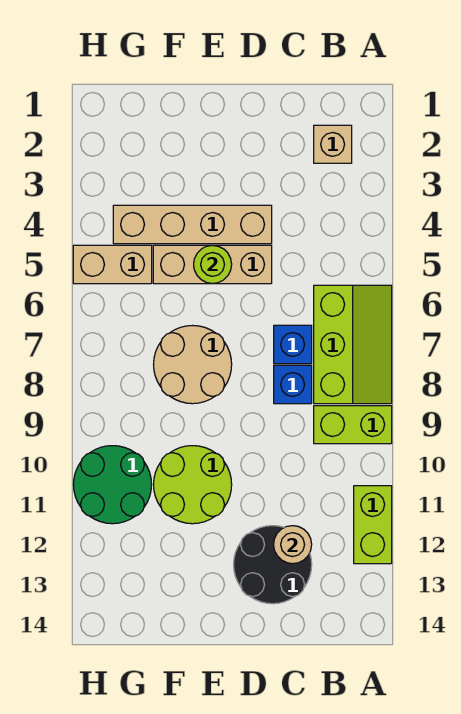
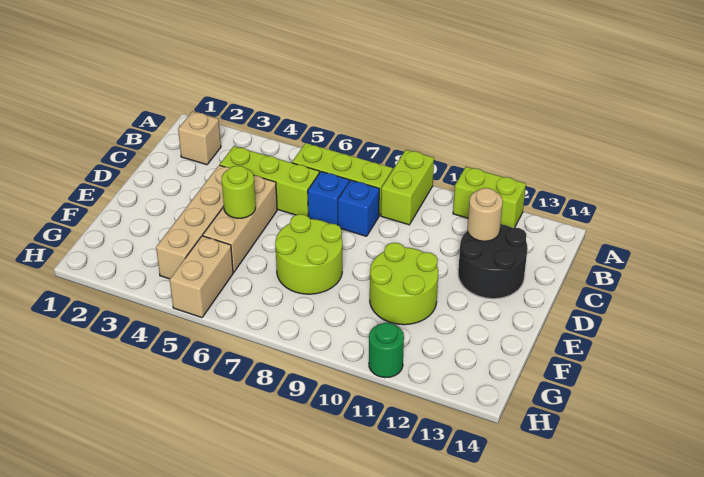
none -> lime brick C4:C6 level 1
tan round brick E7:F8 level 1 -> lime round brick E7:F8 level 1
green round brick G10:H11 level 1 -> green round brick H11 level 1

